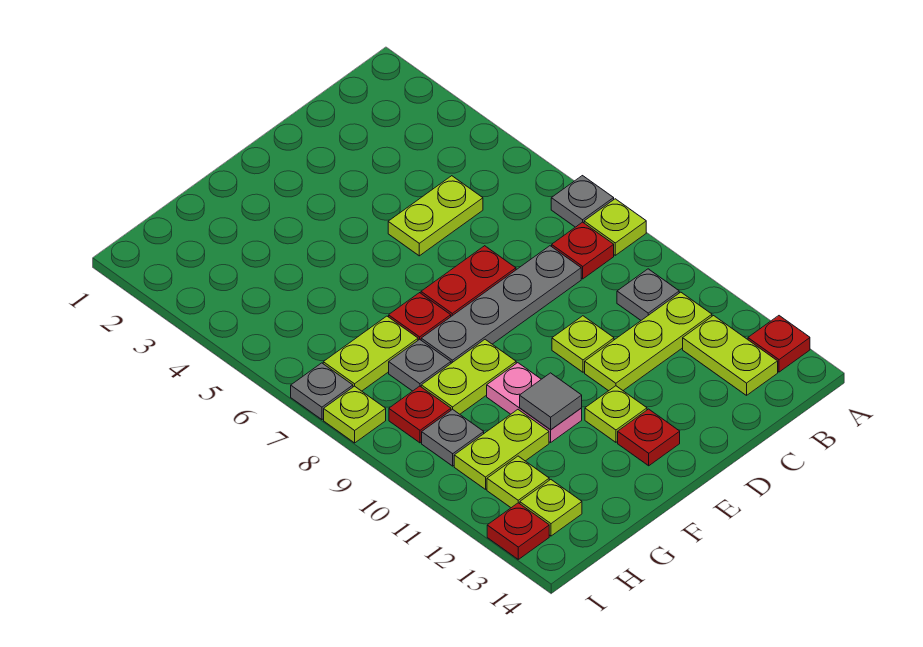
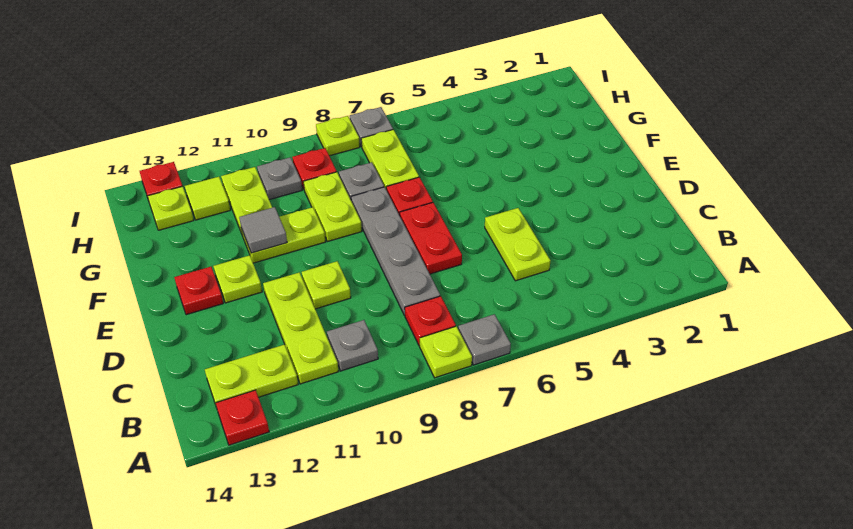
pink plate F10:F11 level 1 -> lime plate F10:F11 level 1
lime plate H12 level 1 -> lime tile H12 level 1

